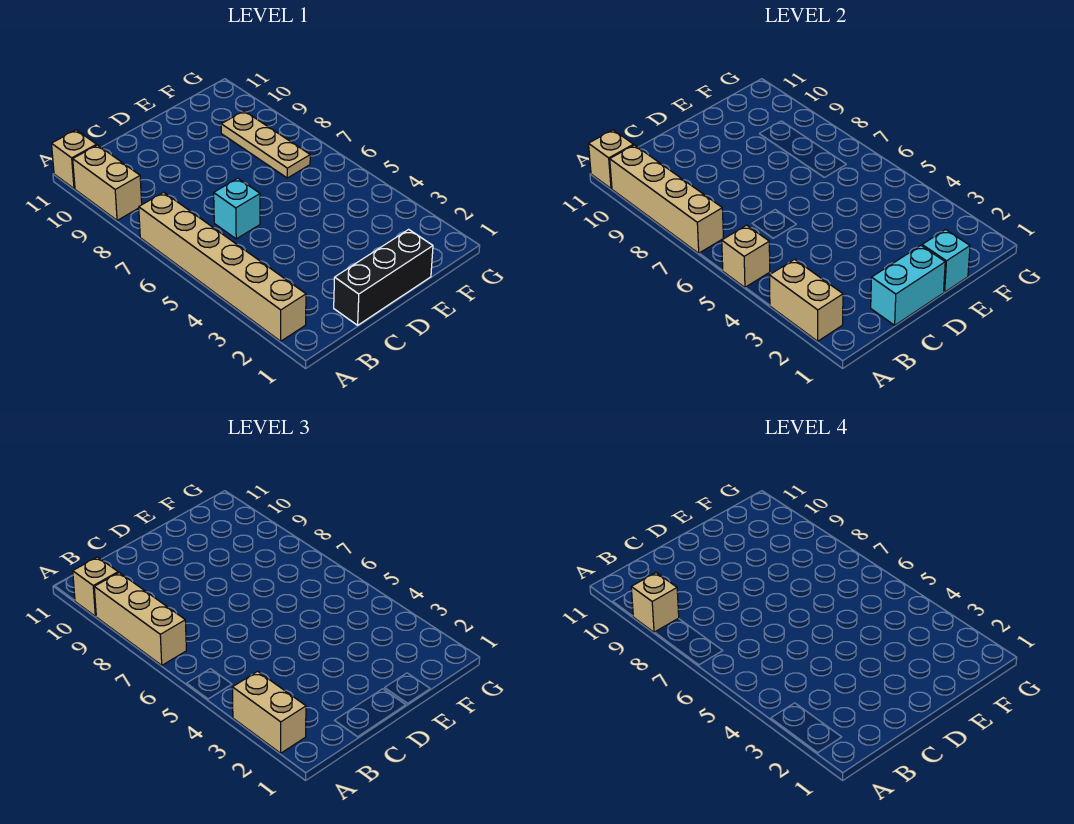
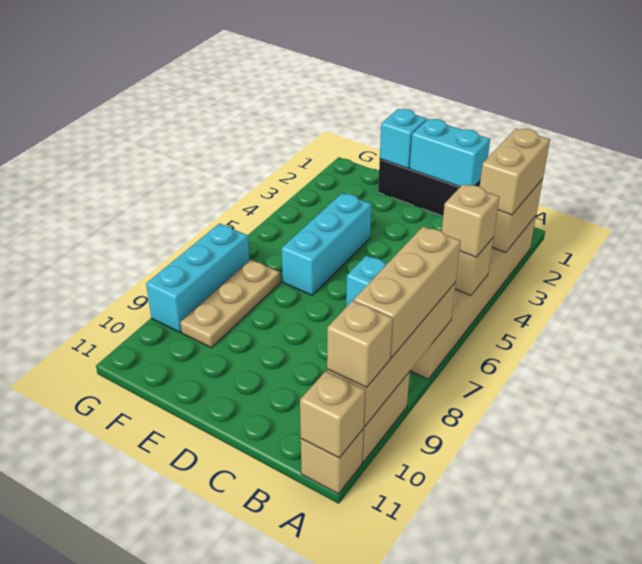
tan brick A9 level 4 -> tan brick A5 level 3
none -> cyan brick E4:E6 level 1
none -> cyan brick G7:G9 level 1

